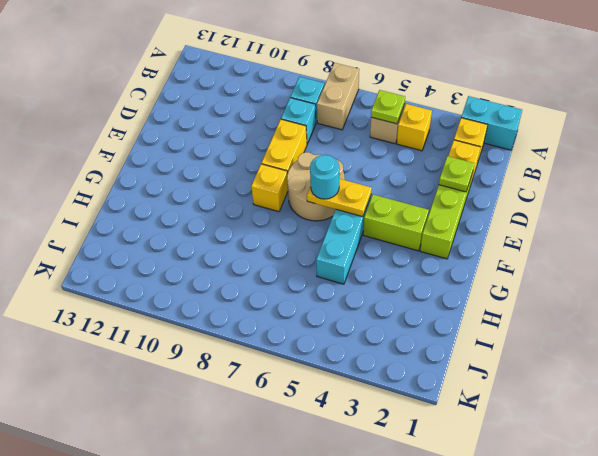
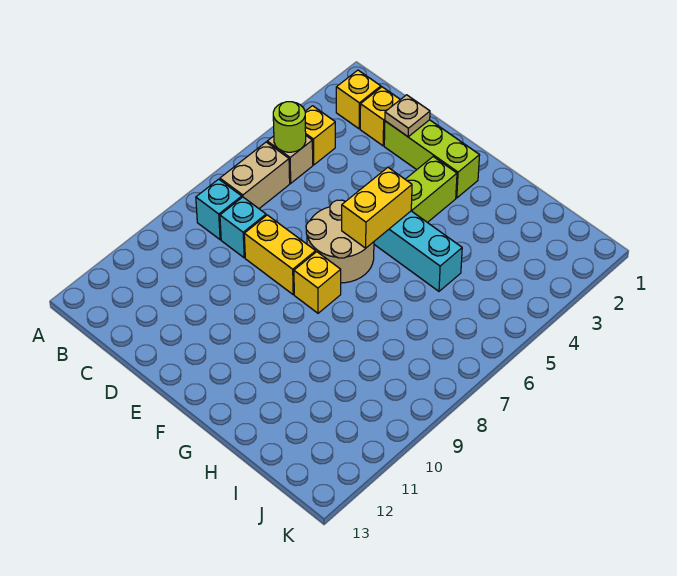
cyan brick A1:A2 level 1 -> none
tan brick A7:B7 level 1 -> tan brick B6:B7 level 1
lime plate B5 level 2 -> lime round brick B5 level 2
lime plate D2 level 2 -> tan plate D2 level 2
yellow plate F5:F6 level 2 -> yellow brick F5:F6 level 2
cyan round brick F6 level 3 -> none

